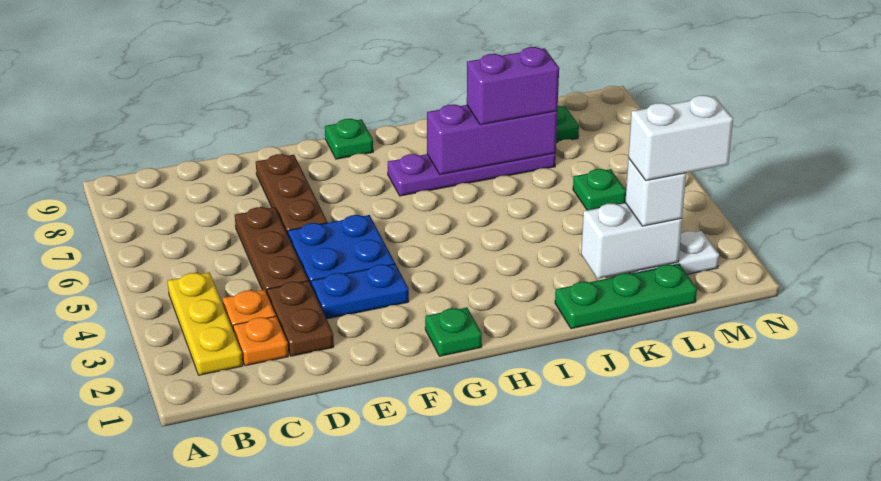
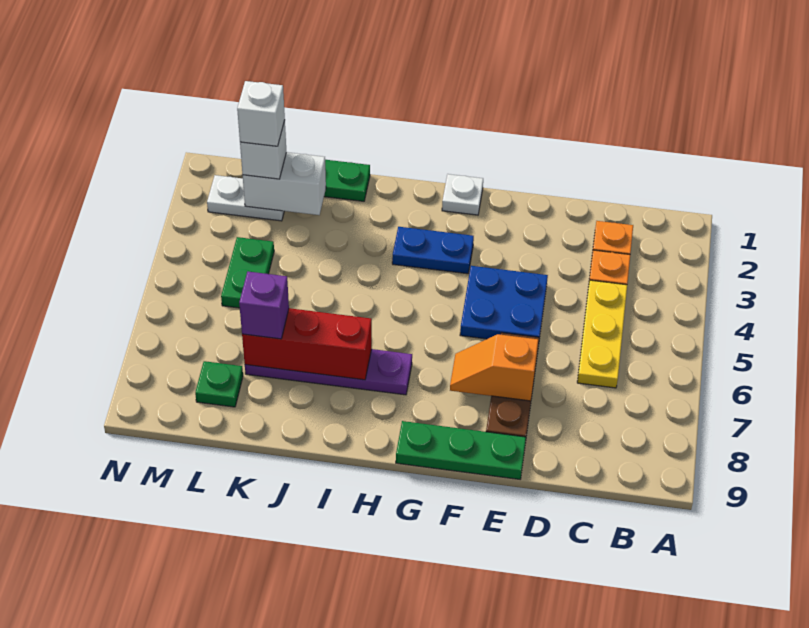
yellow plate B2:B4 level 1 -> yellow plate C4:C6 level 1
brown plate D2:D3 level 1 -> none
brown plate D4:D6 level 1 -> none
blue plate E3:F3 level 1 -> blue plate G3:H3 level 1
none -> orange slope E7:F7 level 2 top E
green plate G1 level 1 -> white plate G1 level 1
green plate G9 level 1 -> green plate E9:G9 level 1
purple brick I7:K7 level 2 -> red brick I7:K7 level 2
purple brick J7:K7 level 3 -> purple brick K7 level 3
white brick L2:M2 level 4 -> white brick L2 level 4
green plate L5 level 1 -> green plate L4:L5 level 1

